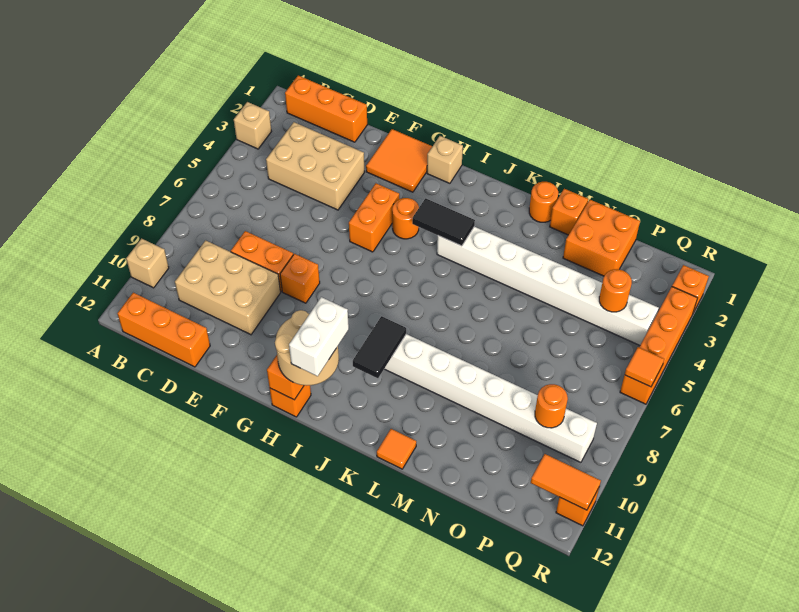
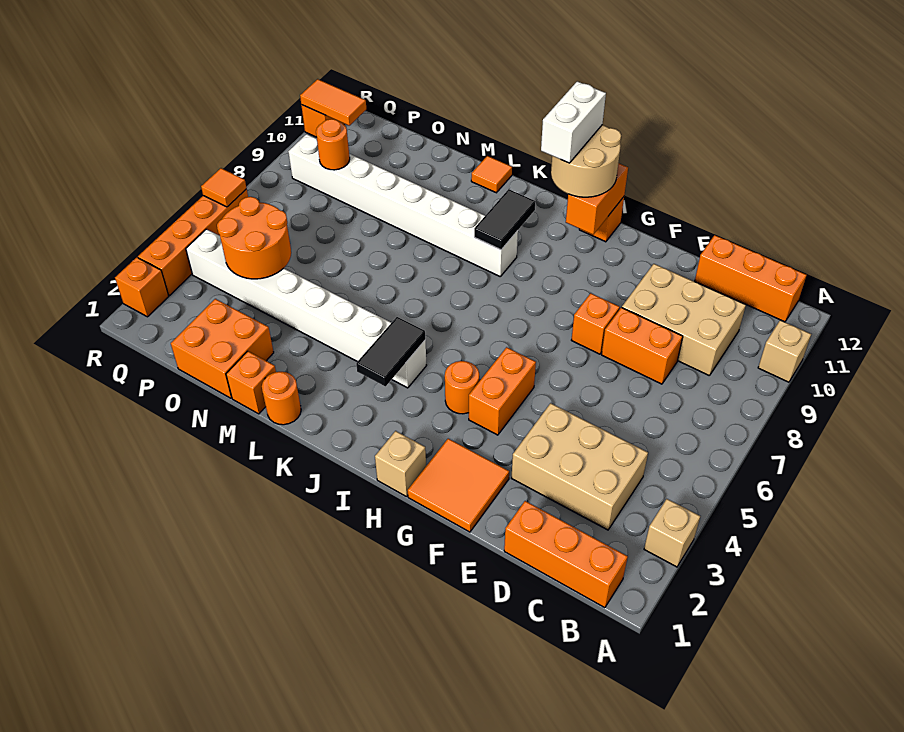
black tile I4:J4 level 2 -> black tile J3:J4 level 2
orange round brick P4 level 2 -> orange round brick O4:P5 level 2

